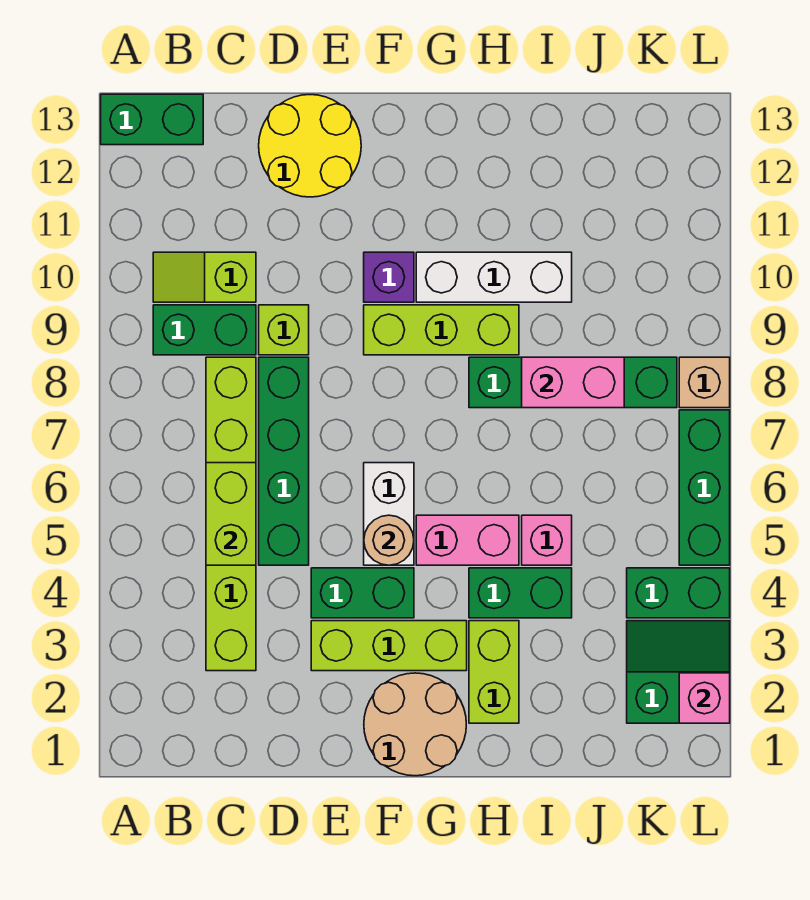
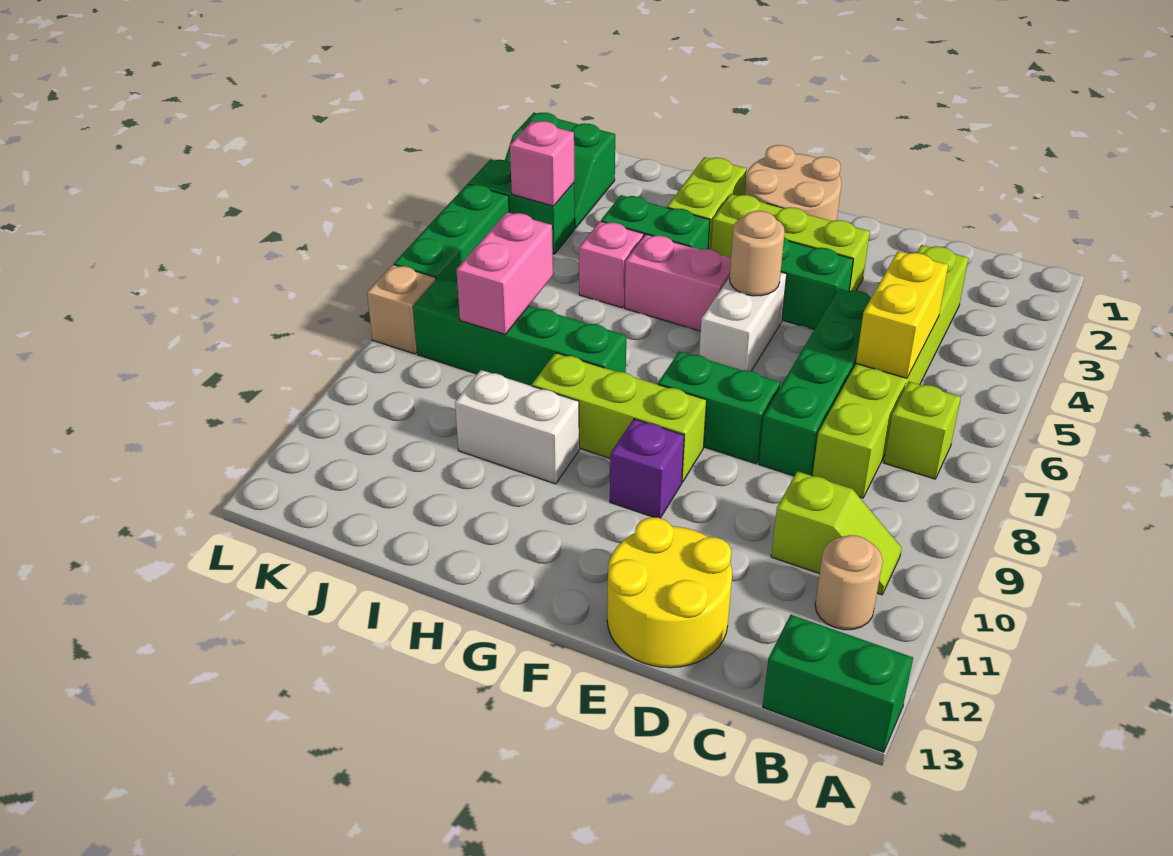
green brick B9:C9 level 1 -> green brick E8:F8 level 1
none -> tan round brick B11 level 1
lime brick C5:C6 level 2 -> yellow brick C5:C6 level 2
lime brick D9 level 1 -> lime brick B7 level 1
white brick G10:I10 level 1 -> white brick H10:I10 level 1
pink brick I8:J8 level 2 -> pink brick J7:J8 level 2
pink brick L2 level 2 -> pink brick K4 level 2

